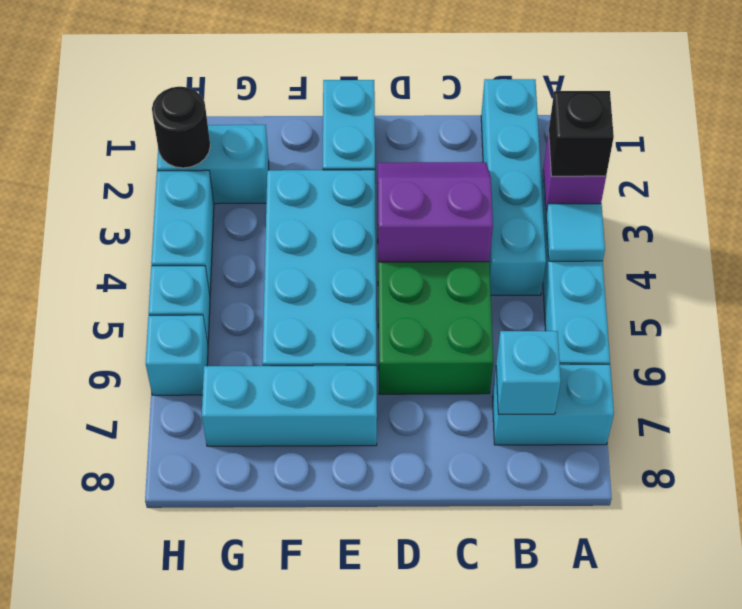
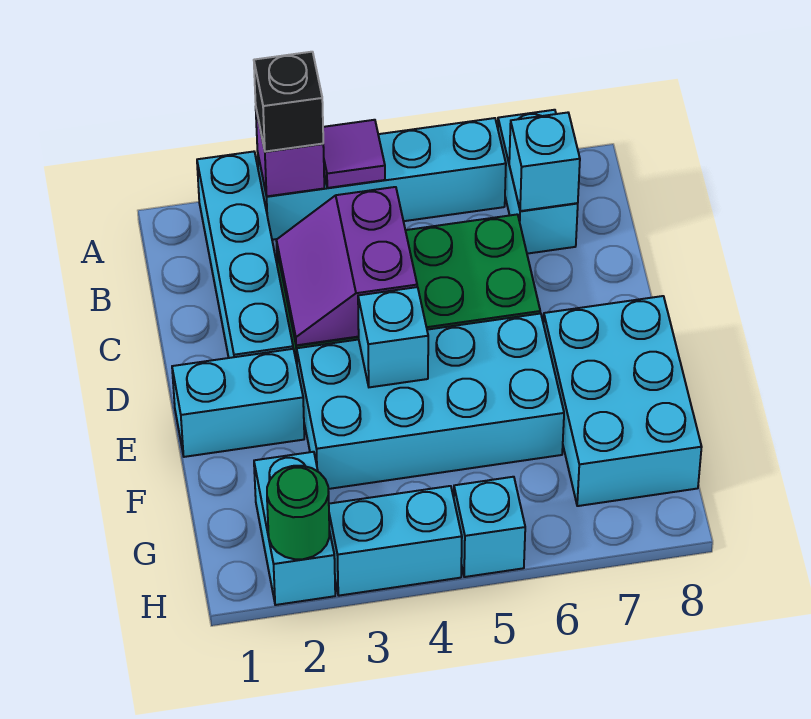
cyan tile A4 level 2 -> purple tile A4 level 2
cyan brick B1:B4 level 1 -> cyan brick A2:D2 level 1
cyan brick E7:G7 level 1 -> cyan brick E7:G8 level 1
black round brick H2 level 2 -> green round brick H2 level 2
cyan brick H6 level 1 -> cyan brick E4 level 2

